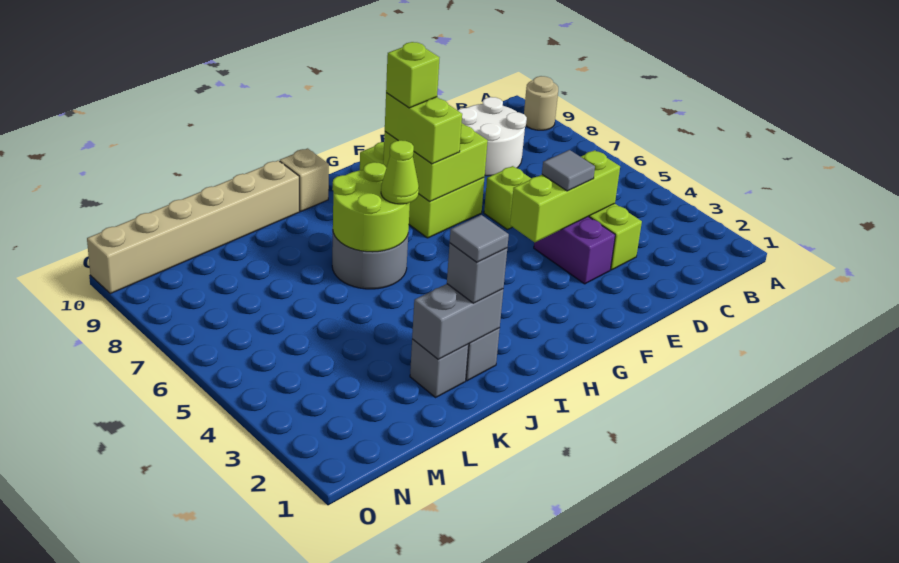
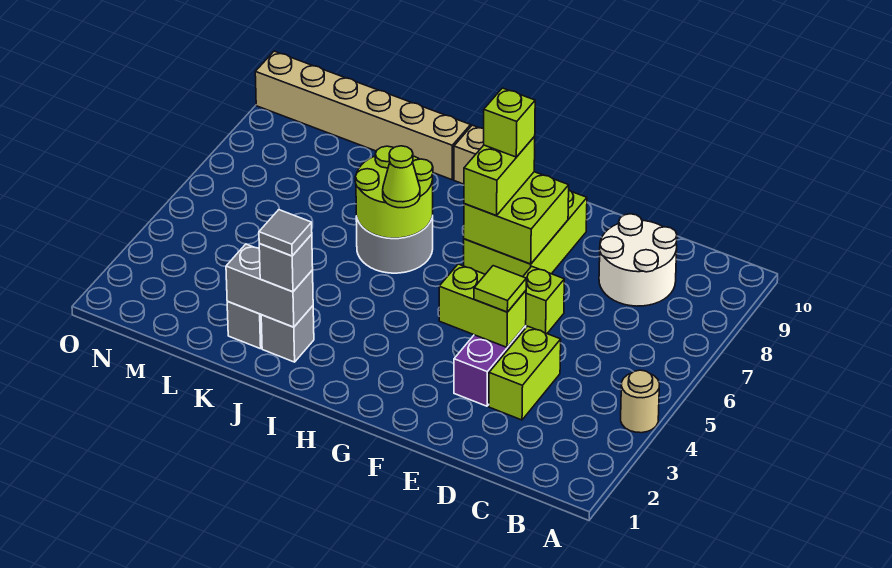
tan round brick A9 level 1 -> tan round brick A4 level 1
lime brick D4:F4 level 2 -> lime brick E4:F4 level 2
grey tile E4 level 3 -> lime tile E4 level 3

